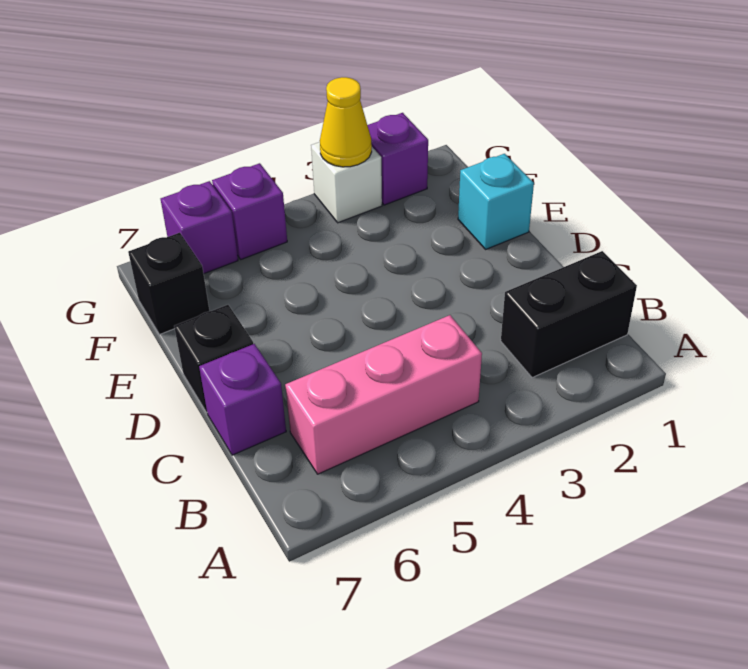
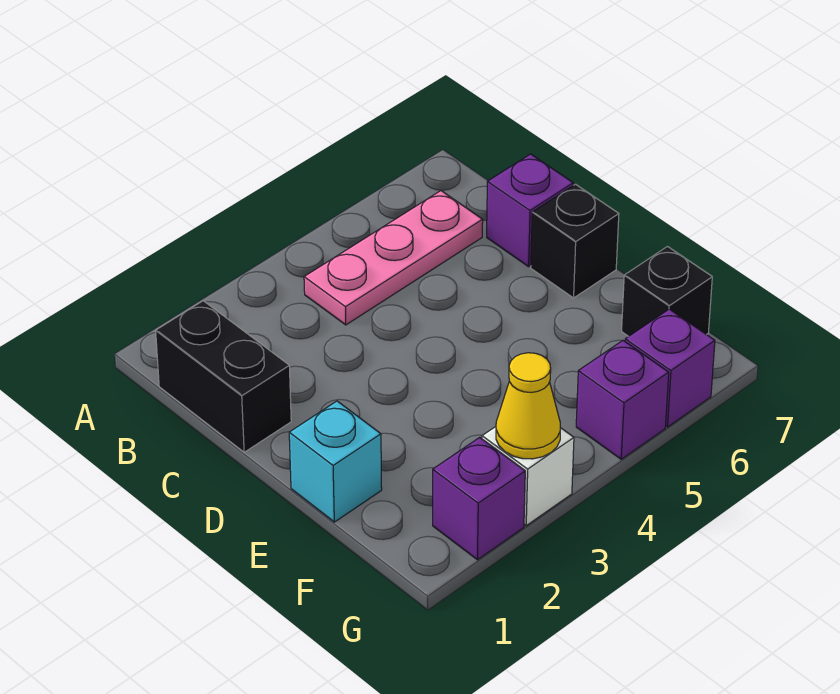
black brick B1:B2 level 1 -> black brick B1:C1 level 1
pink brick B4:B6 level 1 -> pink plate B4:B6 level 1

